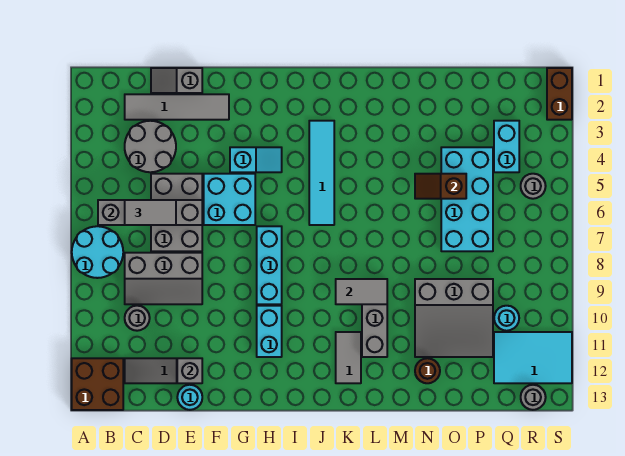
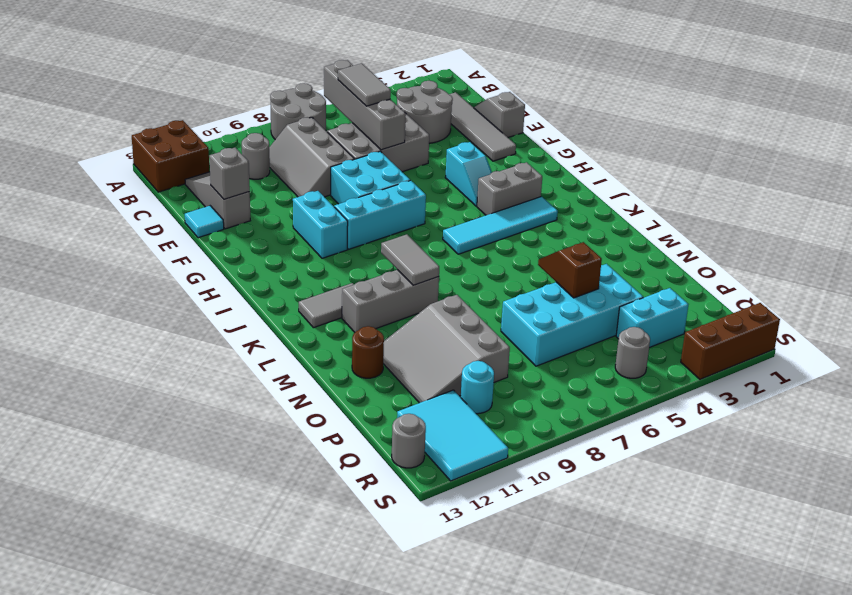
cyan round brick A7:B8 level 1 -> grey round brick A7:B8 level 1
cyan round brick E13 level 1 -> cyan tile E13 level 1
cyan brick F5:G6 level 1 -> cyan brick F7:G8 level 1
cyan brick H10:H11 level 1 -> cyan brick G10:H10 level 1
none -> grey brick I3:I4 level 1
brown brick S1:S2 level 1 -> brown brick S1:S3 level 1

